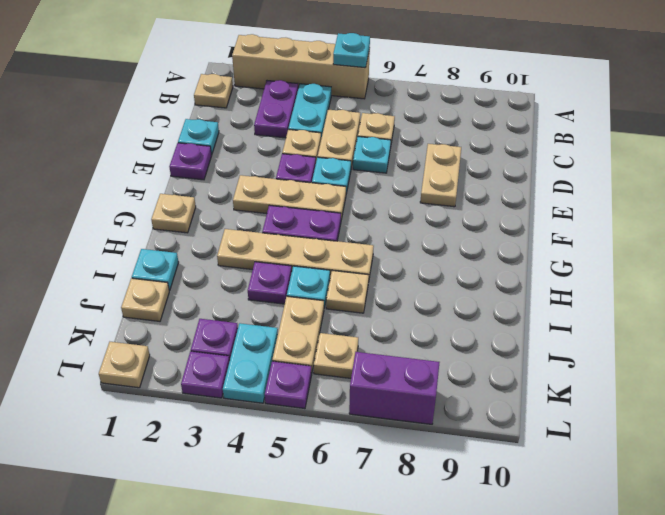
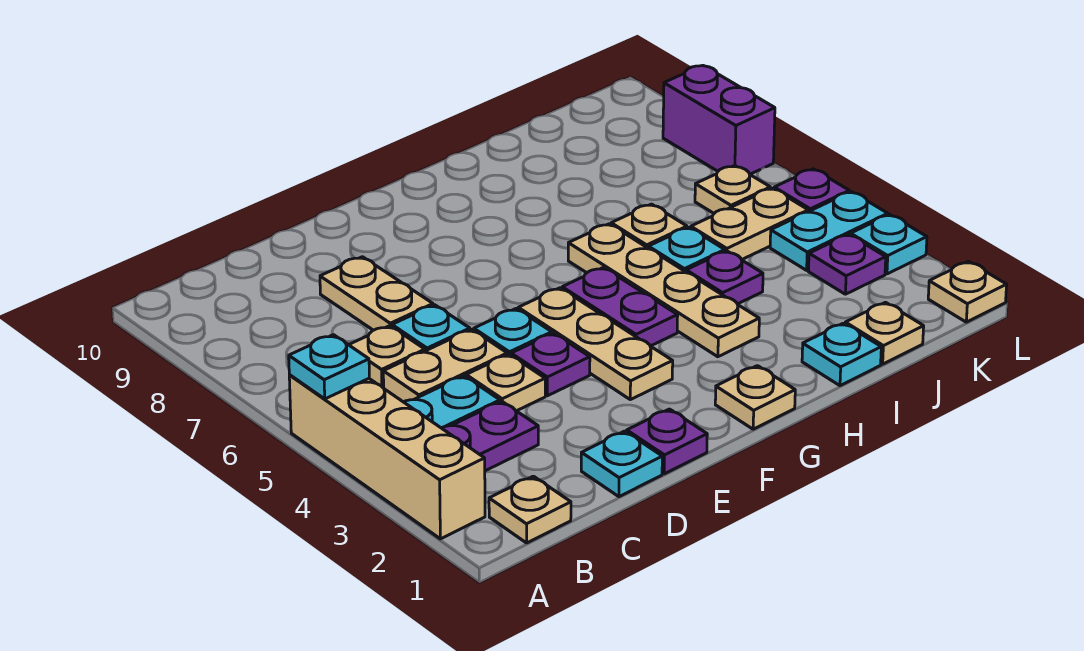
tan plate D8:E8 level 1 -> tan plate D7:D8 level 1
purple plate L3 level 1 -> cyan plate L3 level 1

